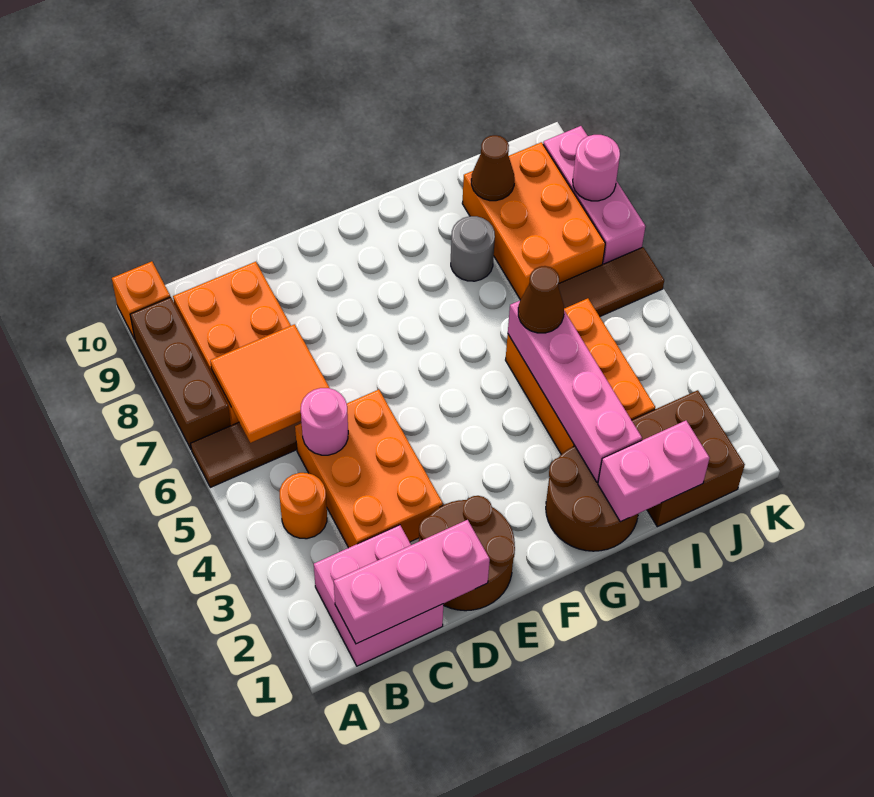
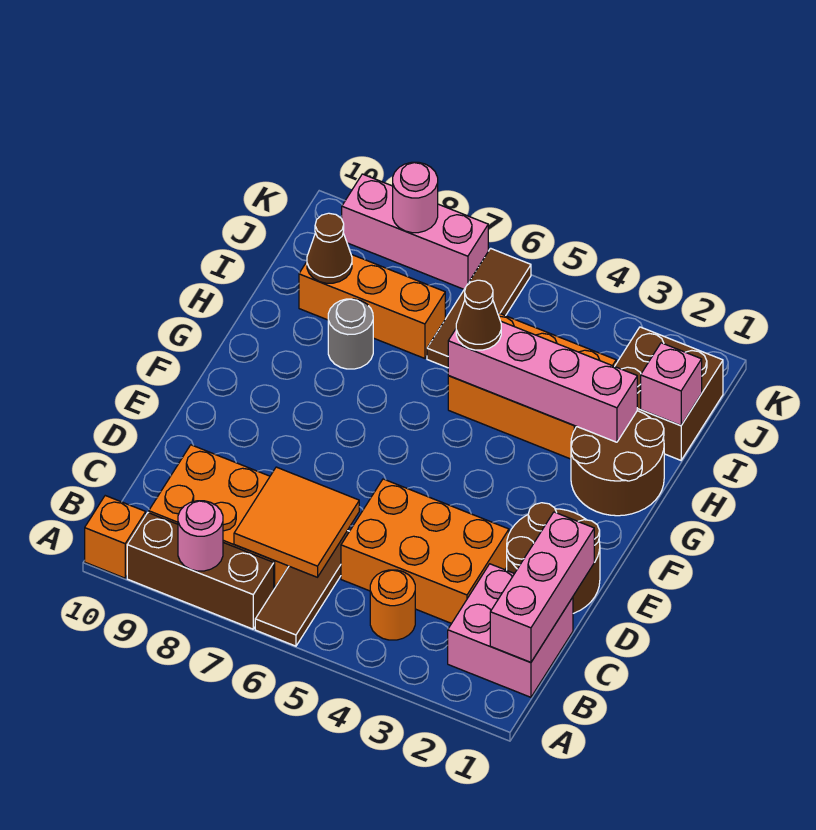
pink round brick C5 level 2 -> pink round brick A8 level 2
pink brick H1:I1 level 2 -> pink brick I1 level 2
orange brick I7:J9 level 1 -> orange brick I7:I9 level 1

